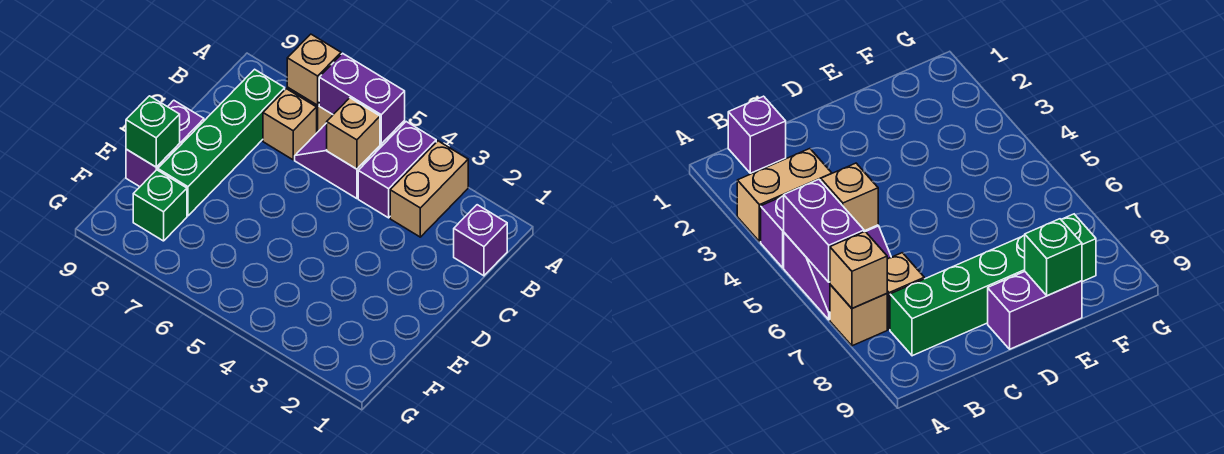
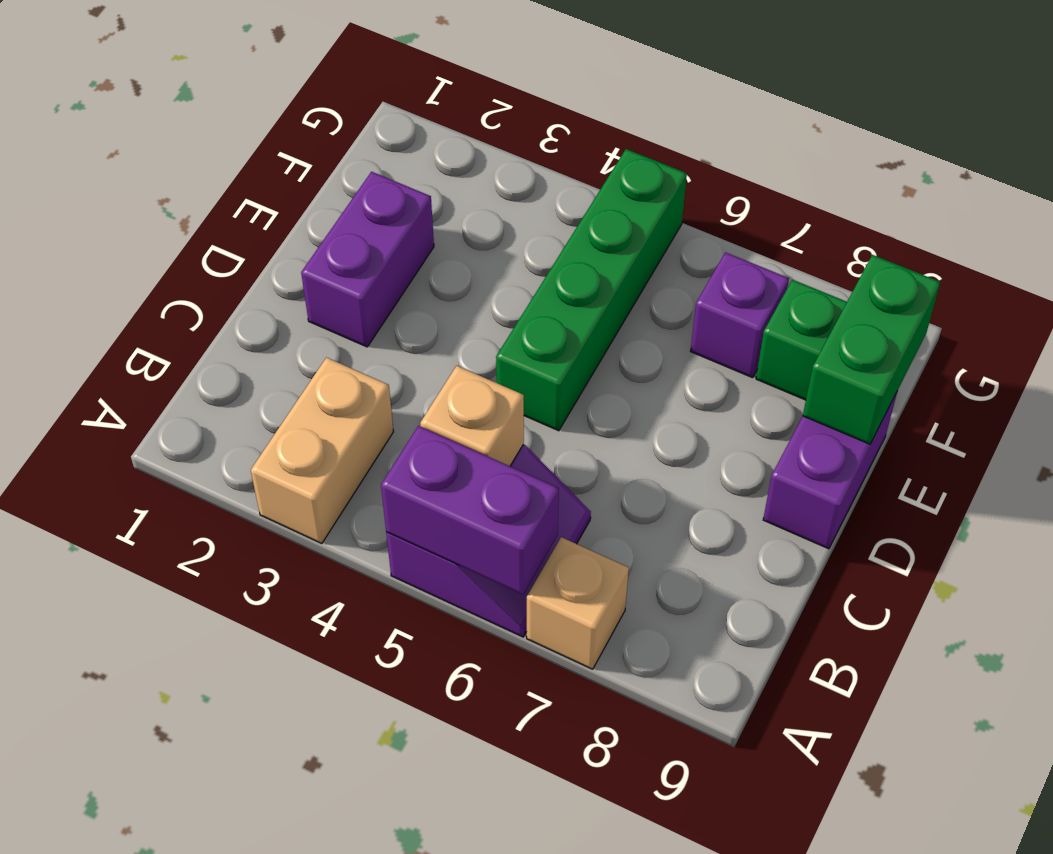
purple brick A4:B4 level 1 -> purple brick D2:E2 level 1
tan brick A7 level 2 -> none
purple brick B1 level 1 -> purple brick F7 level 1
tan brick B7 level 1 -> none
green brick B8:E8 level 1 -> green brick D5:G5 level 1
green brick E9 level 2 -> green brick E9:F9 level 2

